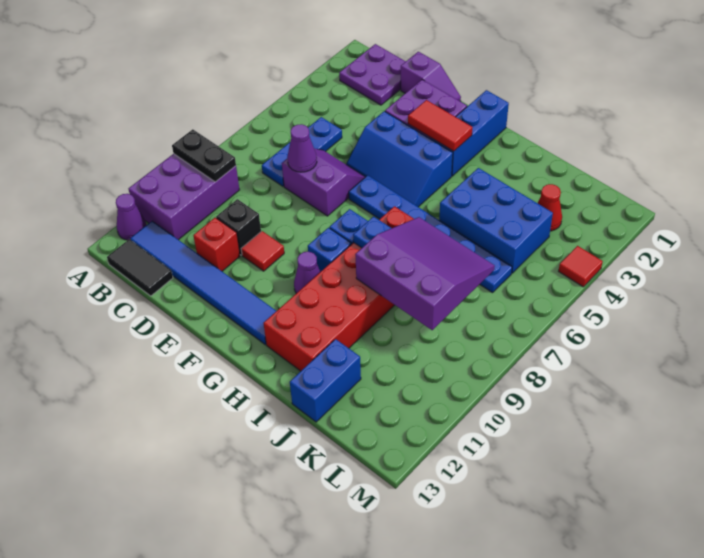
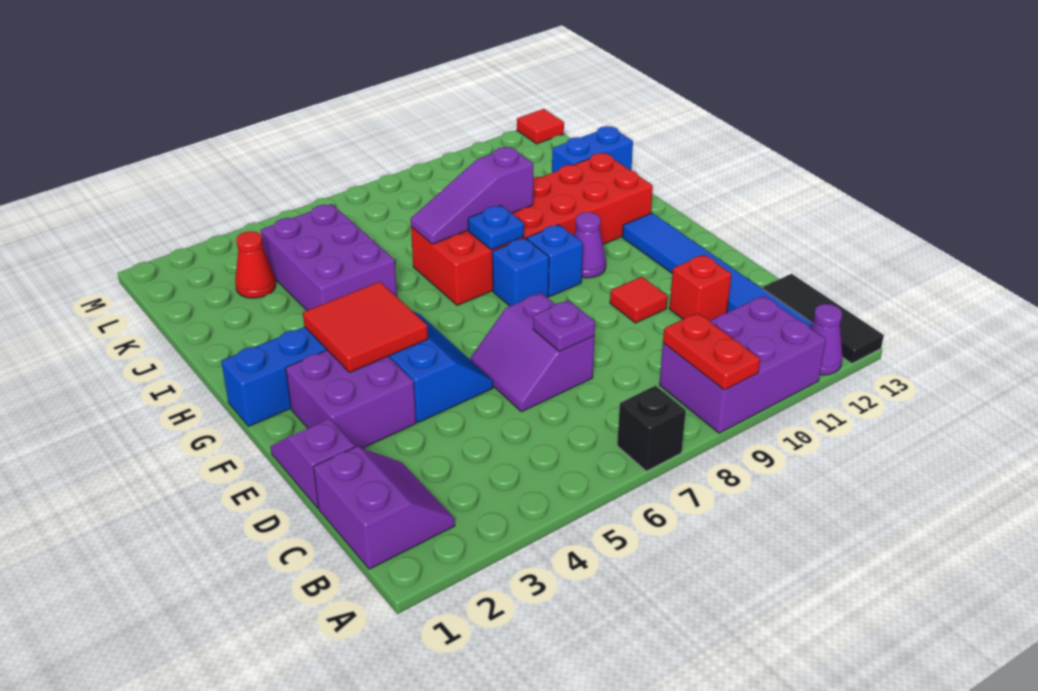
black plate A9:B9 level 2 -> red plate A9:B9 level 2
purple plate B1:C2 level 1 -> purple slope B1:C2 level 1 top 1
black tile B13:C13 level 1 -> black tile A13:C13 level 1
blue plate C5:C7 level 1 -> none
purple cone D7 level 2 -> purple plate D7 level 2
black brick D10 level 1 -> black brick A7 level 1
red tile F3:G3 level 2 -> red tile F3:G4 level 2
blue plate F6:K6 level 1 -> none
blue brick I4:K5 level 1 -> purple brick I4:K5 level 1
purple slope I7:K9 level 2 top 9 -> purple slope I7:I9 level 2 top 9
red tile M4 level 1 -> red tile M13 level 1

